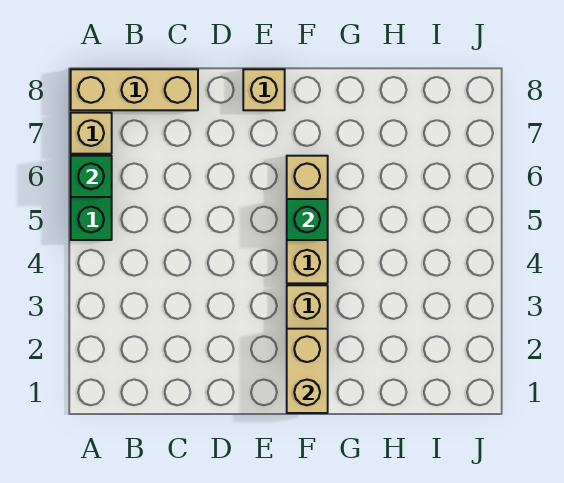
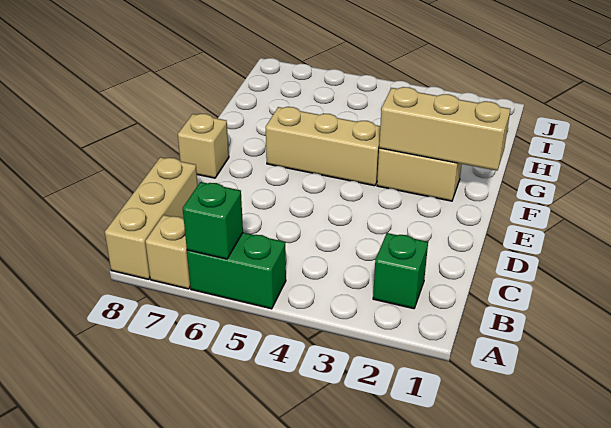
tan brick F1:F2 level 2 -> tan brick F1:F3 level 2
green brick F5 level 2 -> green brick B2 level 1

